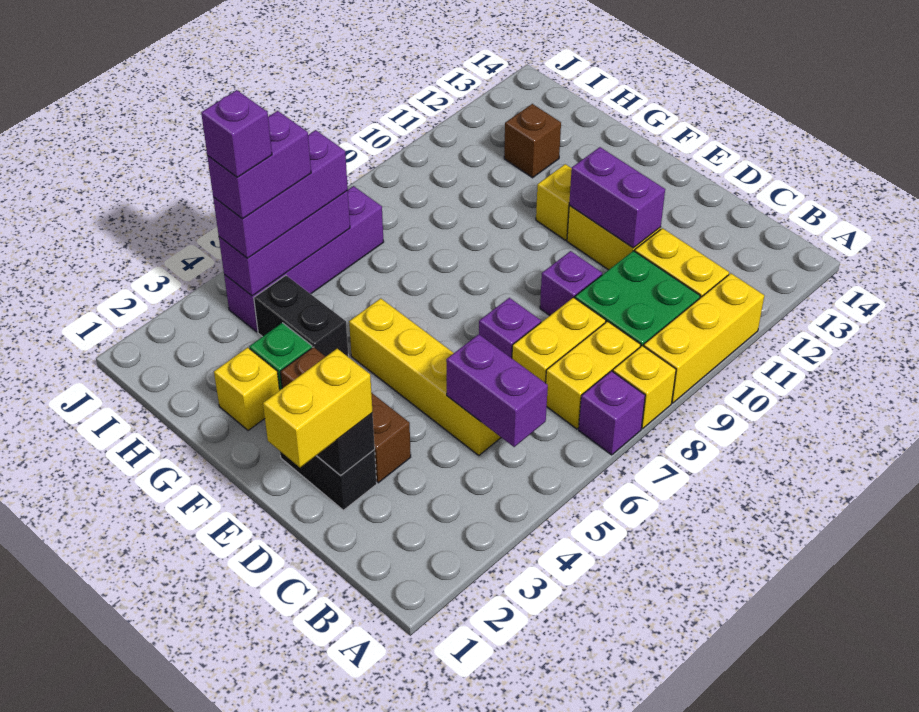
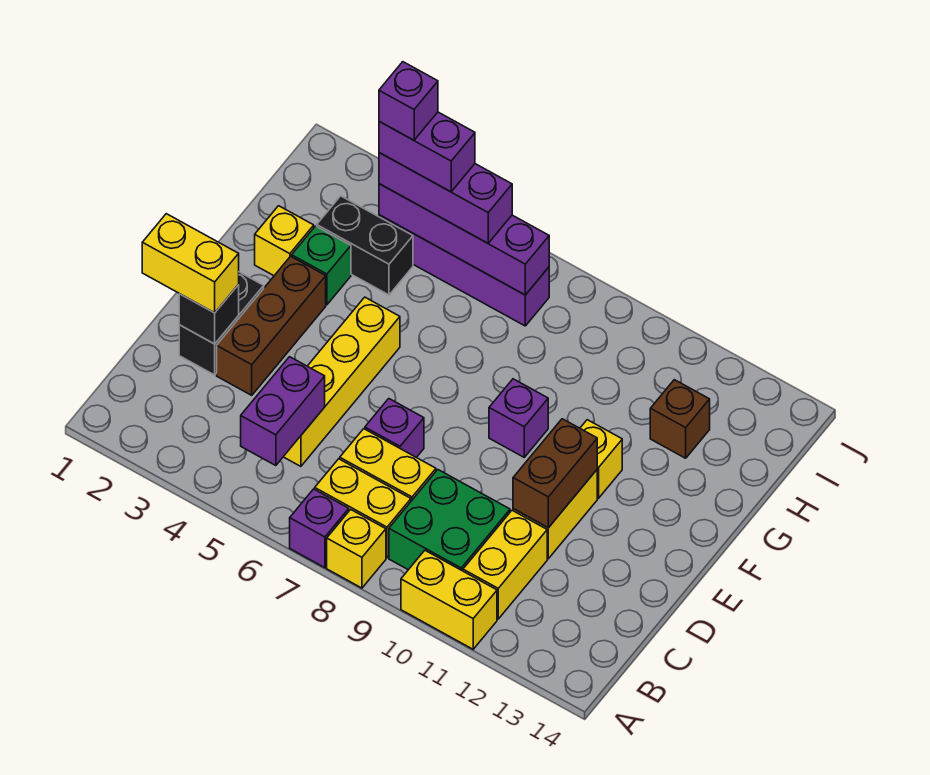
yellow brick A9:A11 level 1 -> yellow brick A10:A11 level 1
purple brick D9 level 1 -> purple brick F9 level 1
purple brick D11:E11 level 2 -> brown brick D11:E11 level 2
black brick G4:H4 level 1 -> black brick H3:H4 level 1
purple brick I4:I6 level 2 -> purple brick I4:I7 level 2

